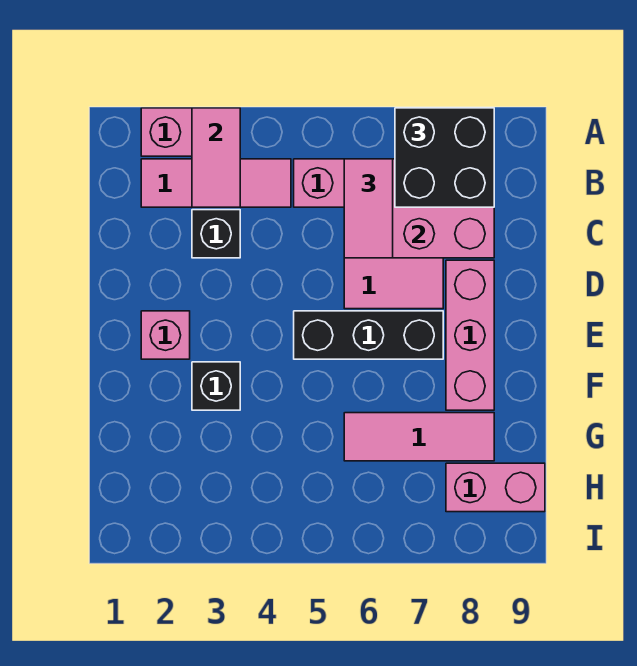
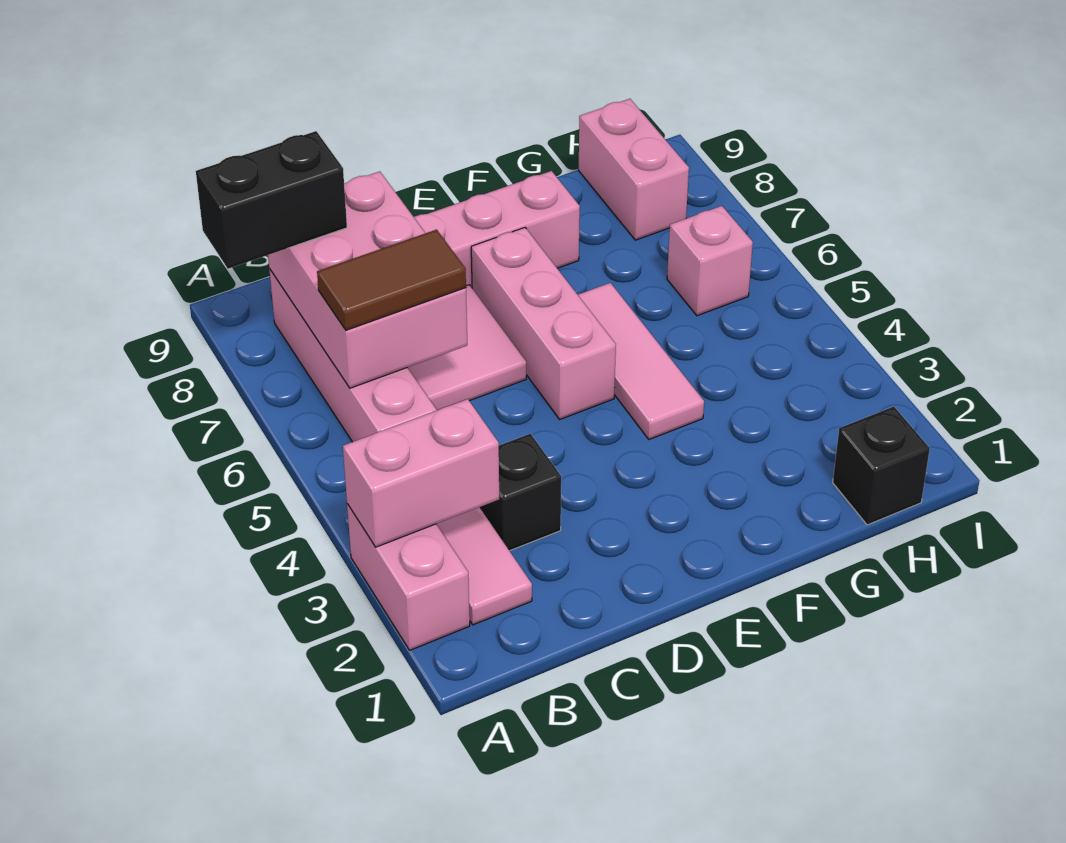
pink tile A3:B3 level 2 -> pink brick A3:B3 level 2
black brick A7:B8 level 3 -> black brick A8:B8 level 3
pink tile B6:C6 level 3 -> brown tile B6:C6 level 3
pink brick E2 level 1 -> pink brick H6 level 1
black brick E5:E7 level 1 -> pink brick E5:E7 level 1
black brick F3 level 1 -> black brick H1 level 1
pink tile G6:G8 level 1 -> pink tile F4:F6 level 1

